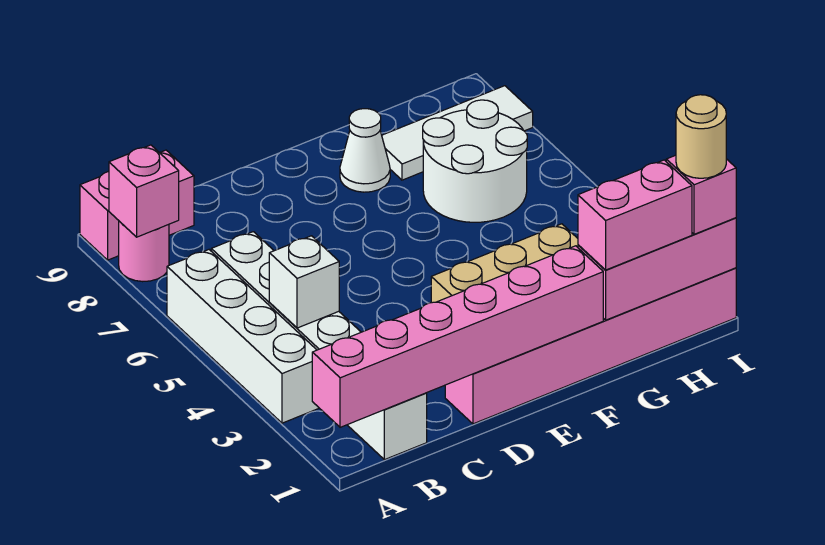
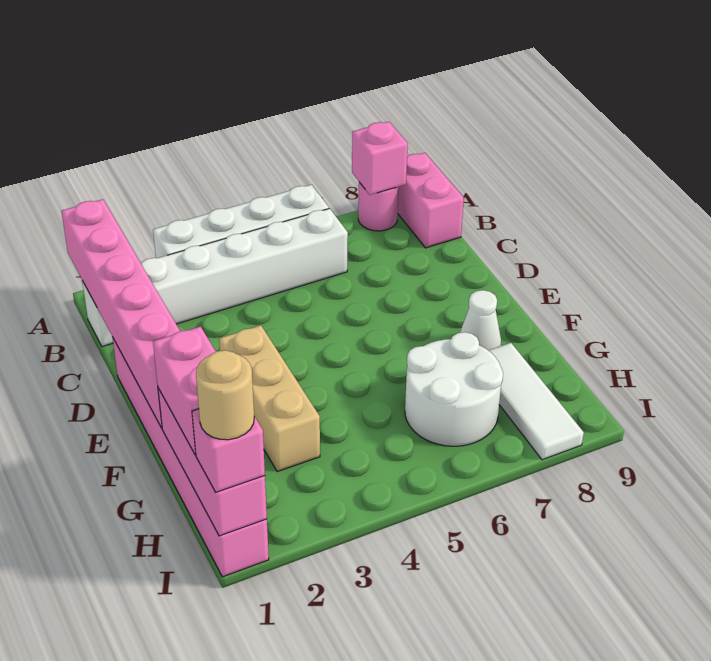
white brick B4 level 2 -> none

